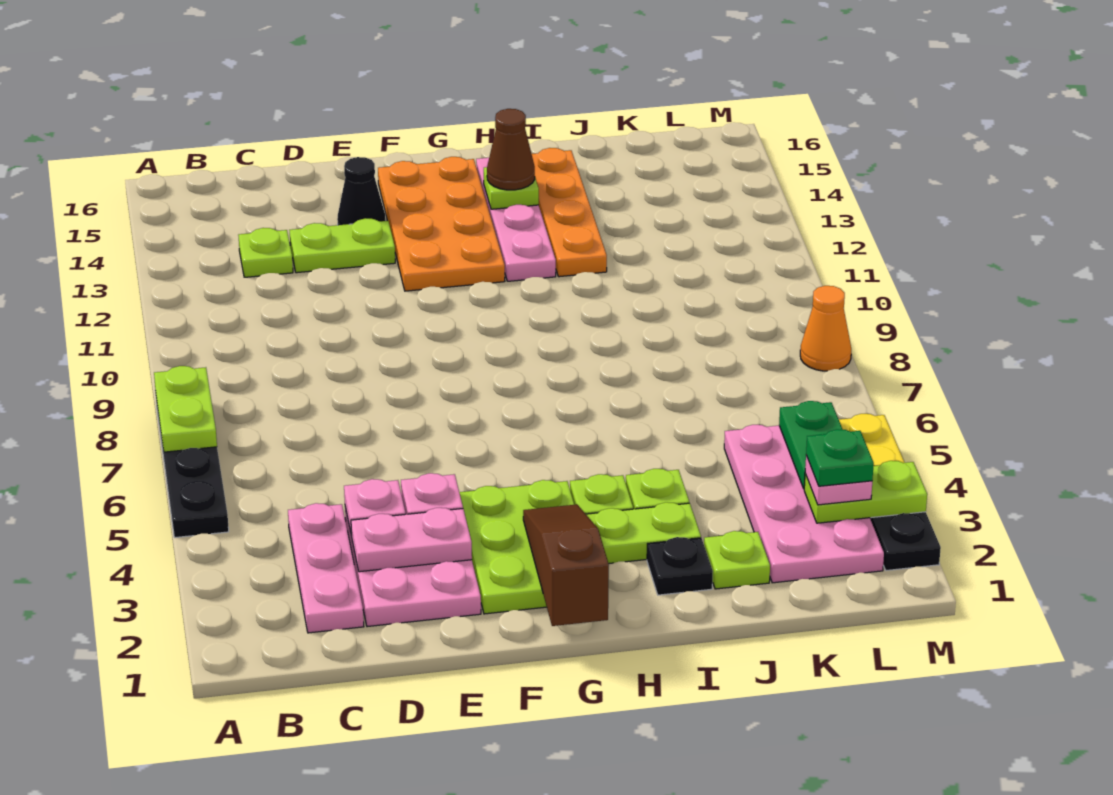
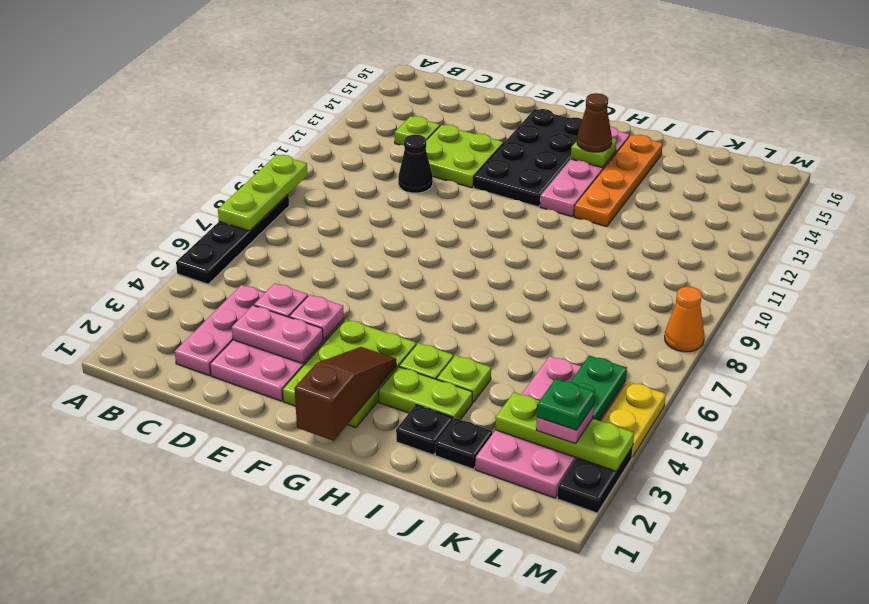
lime plate A7:A8 level 2 -> lime plate A7:A9 level 2
lime plate D13:E13 level 1 -> lime plate D12:E13 level 1
black cone E14 level 1 -> black cone D11 level 1
orange plate F12:G15 level 1 -> black plate F12:G15 level 1
lime plate J2 level 1 -> black plate J2 level 1
lime plate L3:M3 level 2 -> lime plate K3:M3 level 2

